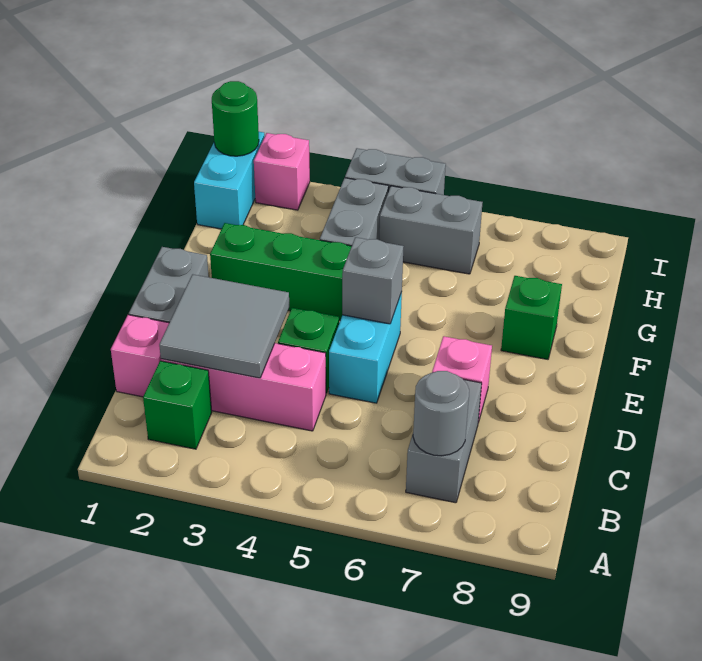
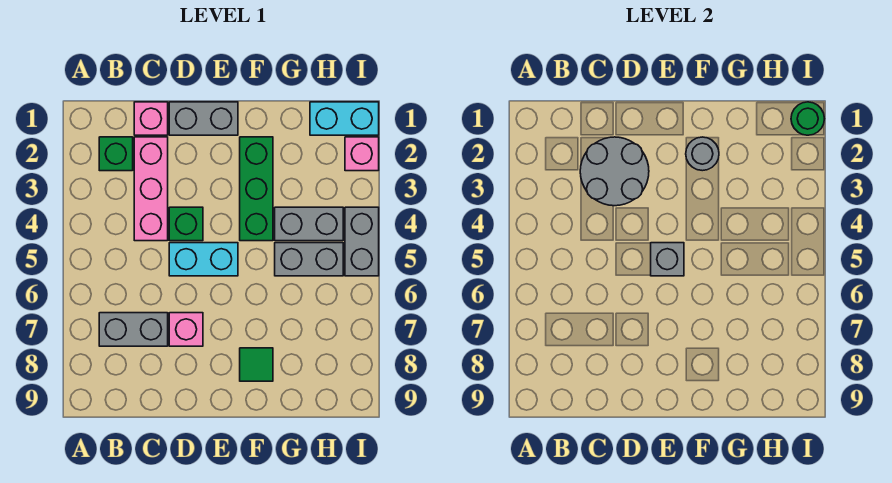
grey round brick B7 level 2 -> grey round brick F2 level 2
grey tile C2:D3 level 2 -> grey round brick C2:D3 level 2
green brick F8 level 1 -> green tile F8 level 1
grey brick H5:H6 level 1 -> grey brick G5:H5 level 1

